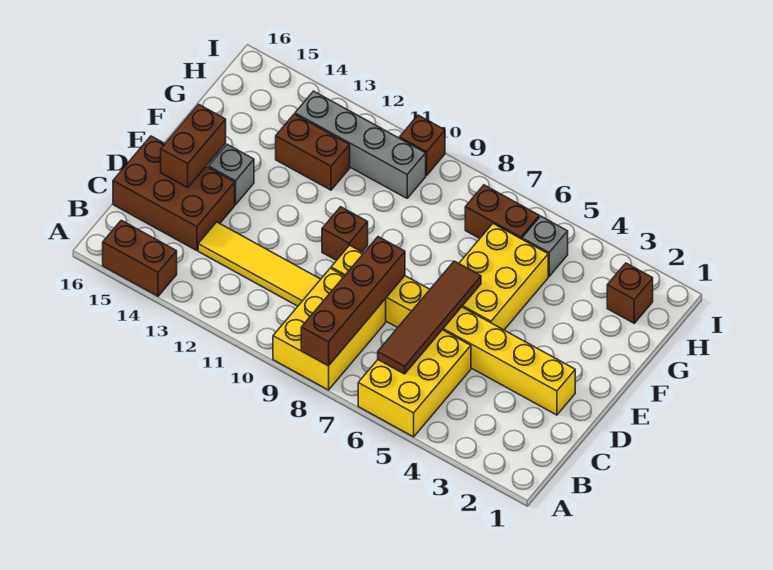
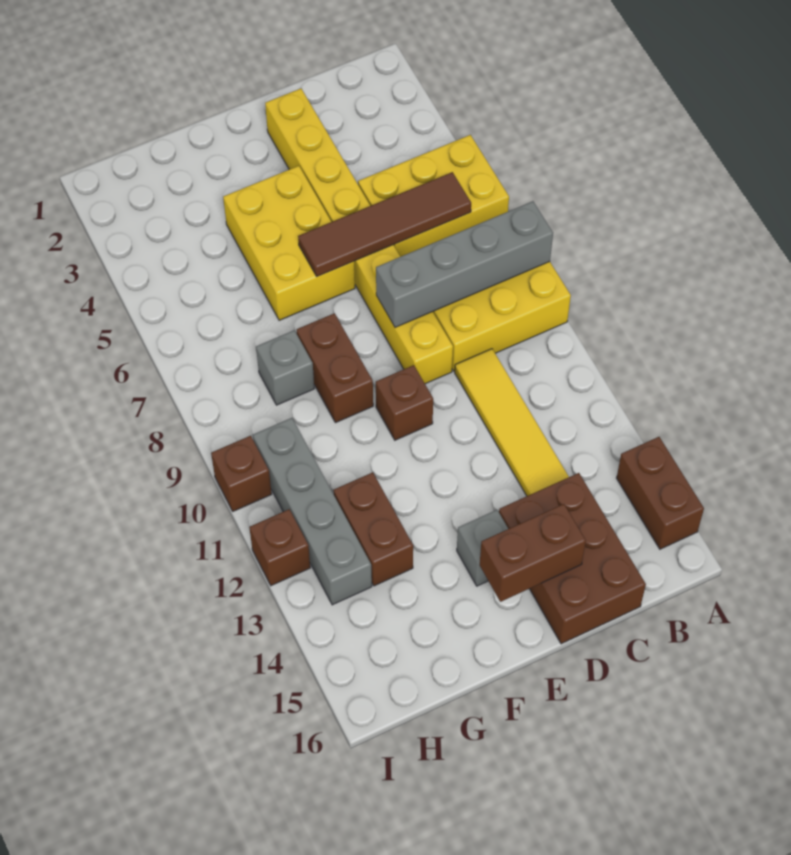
brown brick A8:D8 level 2 -> grey brick A8:D8 level 2
yellow brick E5:G6 level 1 -> yellow brick E4:F6 level 1
brown brick H2 level 1 -> brown brick I12 level 1
grey brick H5 level 1 -> grey brick G8 level 1
brown brick H6:H7 level 1 -> brown brick F8:F9 level 1

